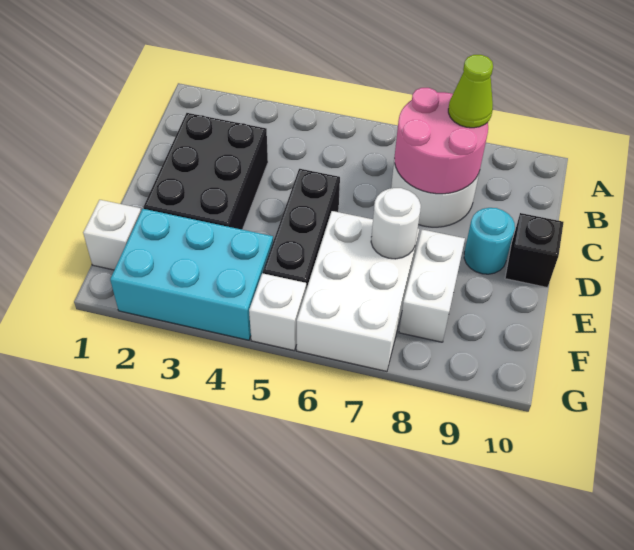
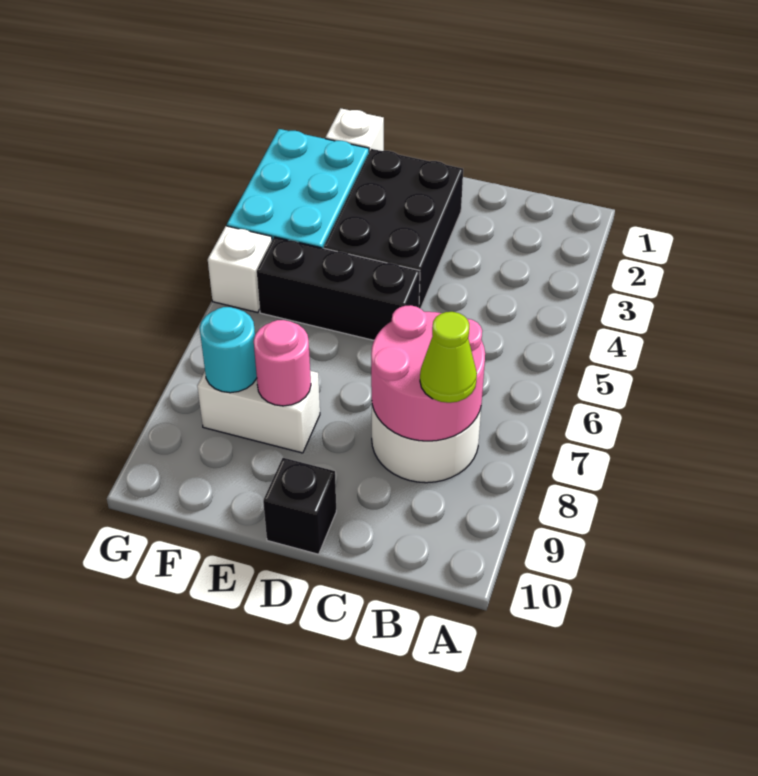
black brick C2:E3 level 1 -> black brick D2:E4 level 1
cyan round brick D9 level 1 -> cyan round brick F8 level 2
white brick E6:G7 level 1 -> none
white round brick E7 level 2 -> none
none -> pink round brick E8 level 2

